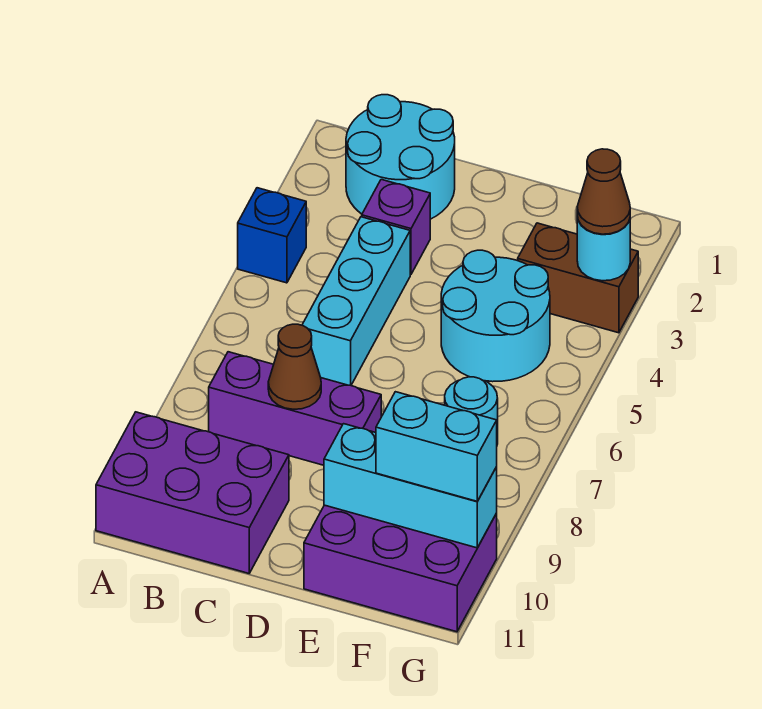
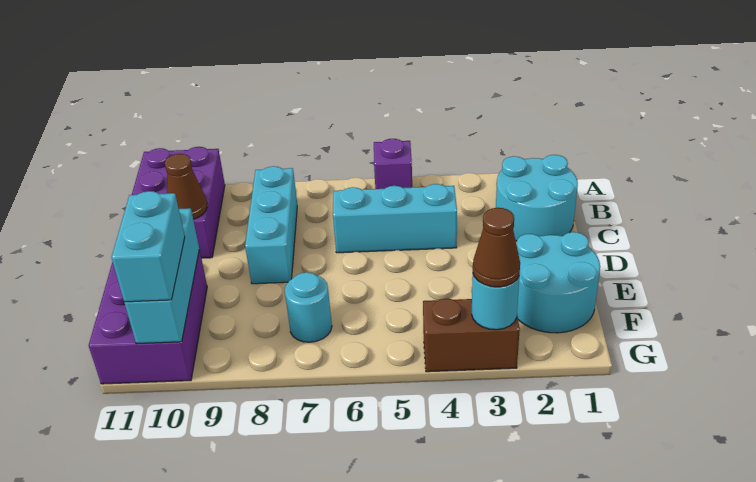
blue brick A4 level 1 -> none
purple brick B8:D8 level 1 -> cyan brick B8:D8 level 1
purple brick C3 level 1 -> purple brick A5 level 1
brown cone C8 level 2 -> brown cone C10 level 2
cyan round brick E4:F5 level 1 -> cyan round brick E1:F2 level 1
brown brick F3:G3 level 1 -> brown brick G3:G4 level 1

